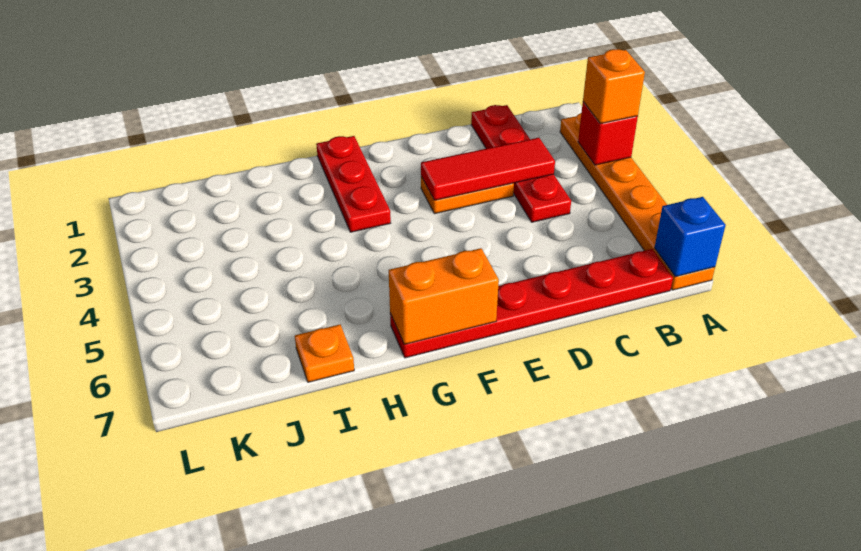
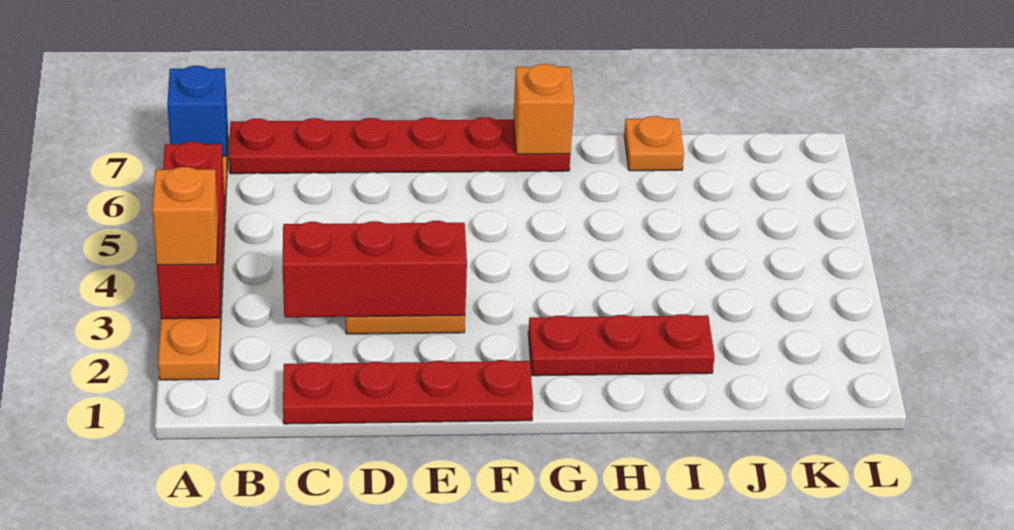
red brick A3 level 2 -> red brick A3:A5 level 2
red plate C1:C4 level 1 -> red plate C1:F1 level 1
red tile C3:E3 level 2 -> red brick C3:E3 level 2
orange brick F7:G7 level 2 -> orange brick G7 level 2
red plate G1:G3 level 1 -> red plate G2:I2 level 1

